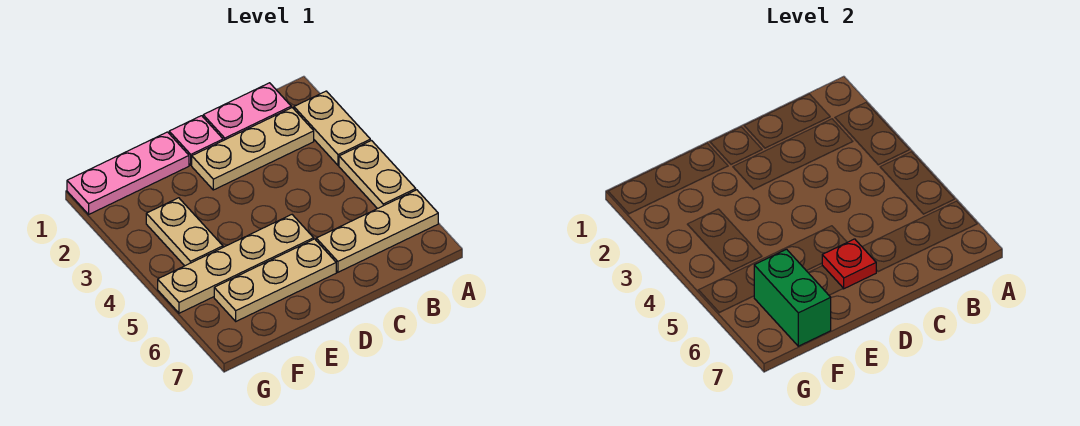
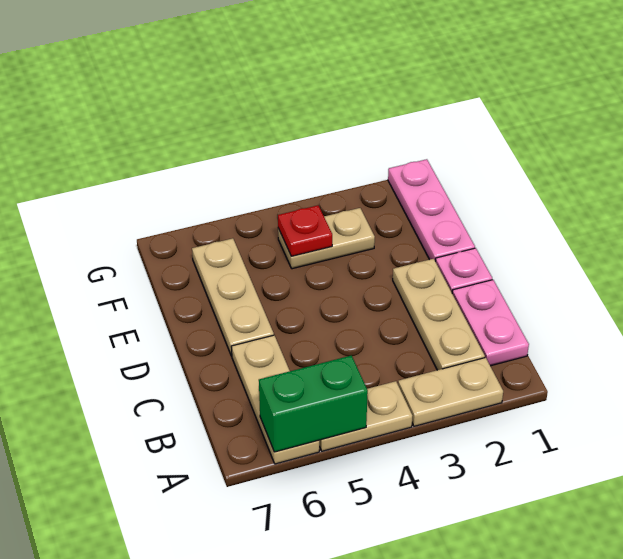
tan plate D5:G5 level 1 -> none
red plate D6 level 2 -> red plate F4 level 2
green brick F6:F7 level 2 -> green brick A5:A6 level 2

